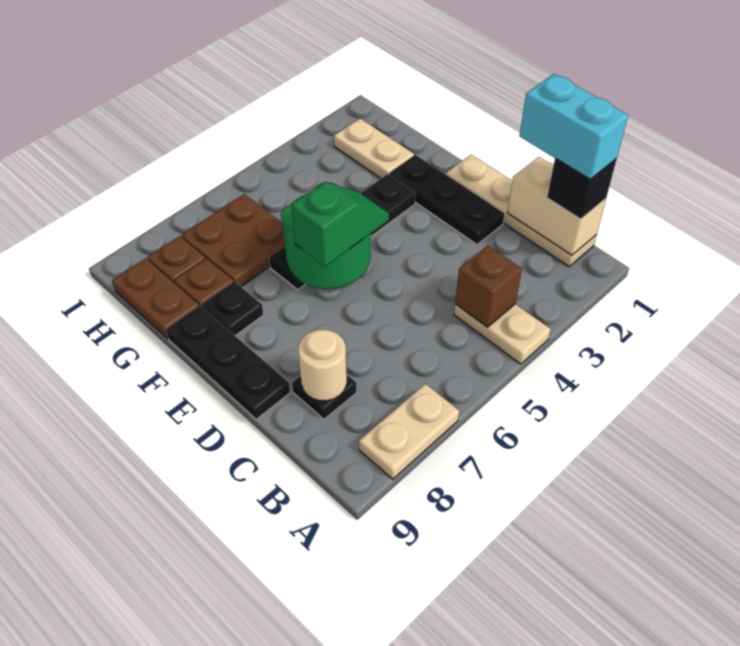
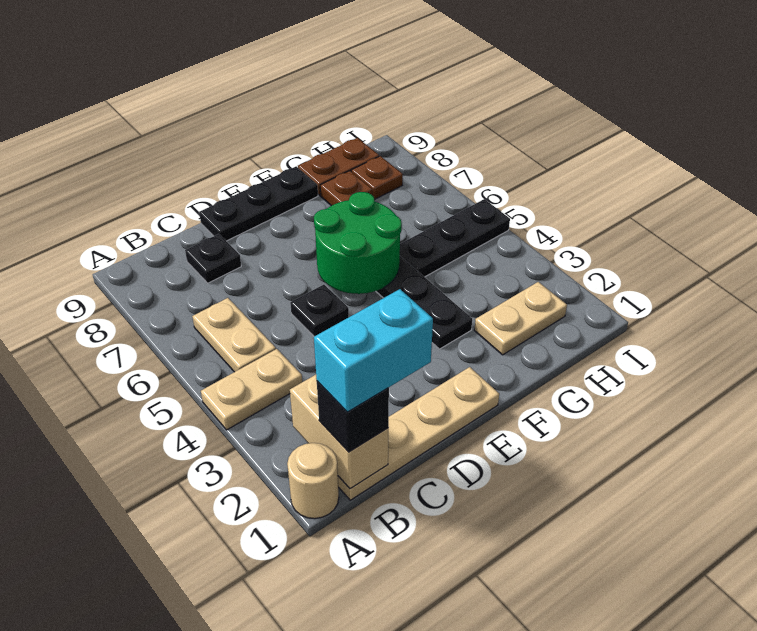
tan plate A7:A8 level 1 -> tan plate B5:B6 level 1
tan brick B1:C1 level 2 -> tan brick B1:B2 level 2
brown brick B4 level 2 -> none
tan round brick C8 level 2 -> tan round brick A1 level 1
black plate D2:F2 level 1 -> black plate G5:I5 level 1
green slope E5:E6 level 3 top 6 -> none
black plate F8 level 1 -> black plate D5 level 1
brown plate G6:H7 level 1 -> none

